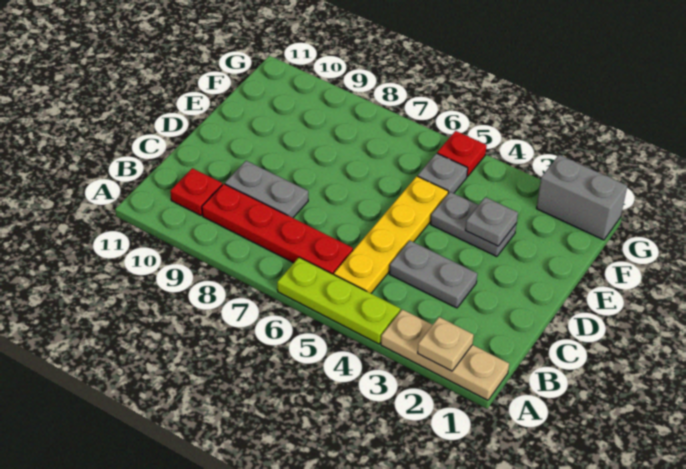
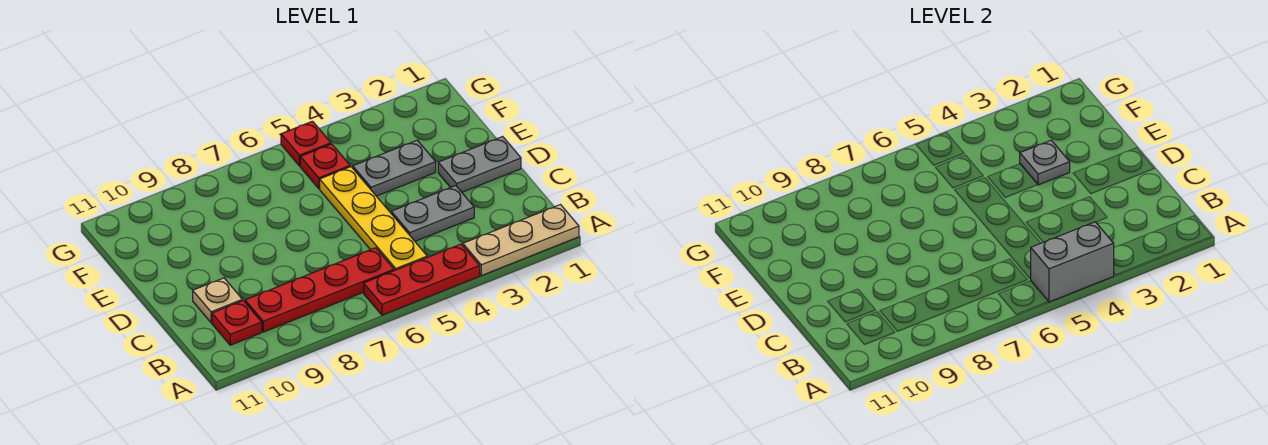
tan plate A2 level 2 -> tan plate C10 level 1
lime plate A4:A6 level 1 -> red plate A4:A6 level 1
grey plate C8:C9 level 1 -> grey plate D1:D2 level 1
grey plate F5 level 1 -> red plate F5 level 1
grey brick G1:G2 level 1 -> grey brick A4:A5 level 2

